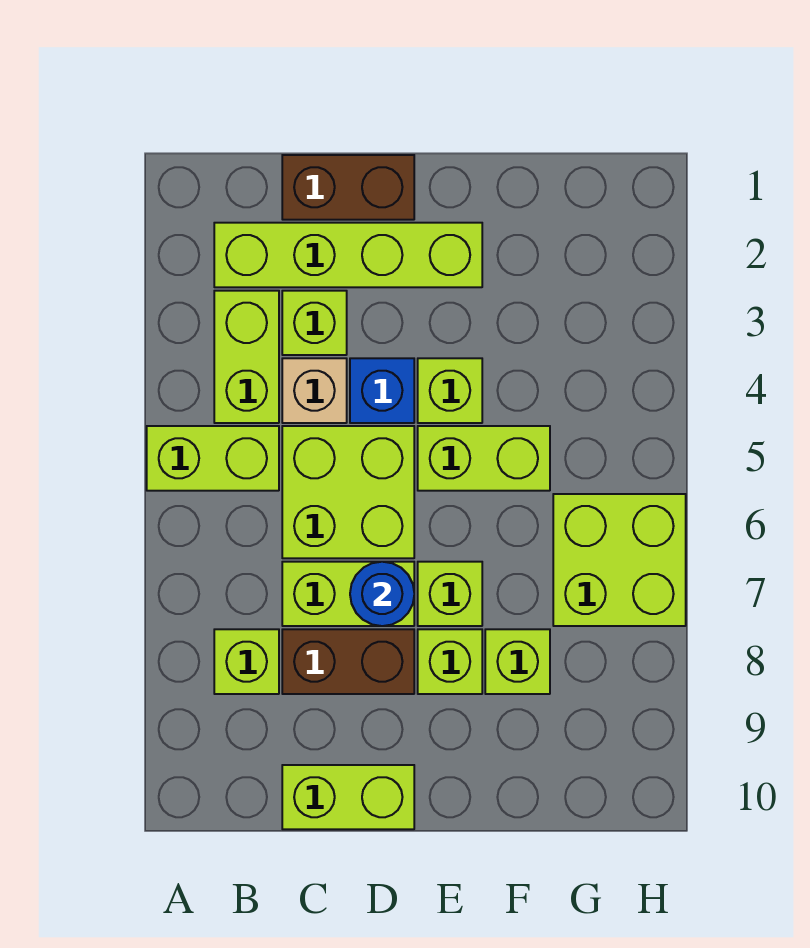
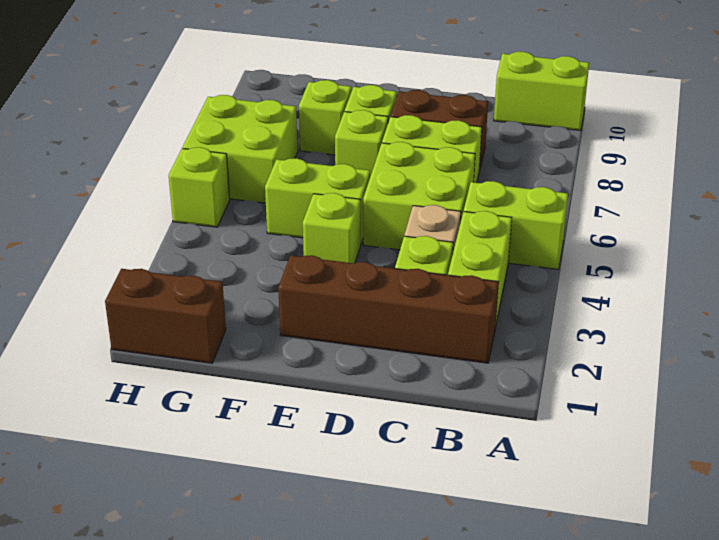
lime brick B2:E2 level 1 -> brown brick B2:E2 level 1
lime brick B8 level 1 -> lime brick H5 level 1
brown brick C1:D1 level 1 -> brown brick G1:H1 level 1
lime brick C10:D10 level 1 -> lime brick A10:B10 level 1
blue brick D4 level 1 -> none
blue round brick D7 level 2 -> none

